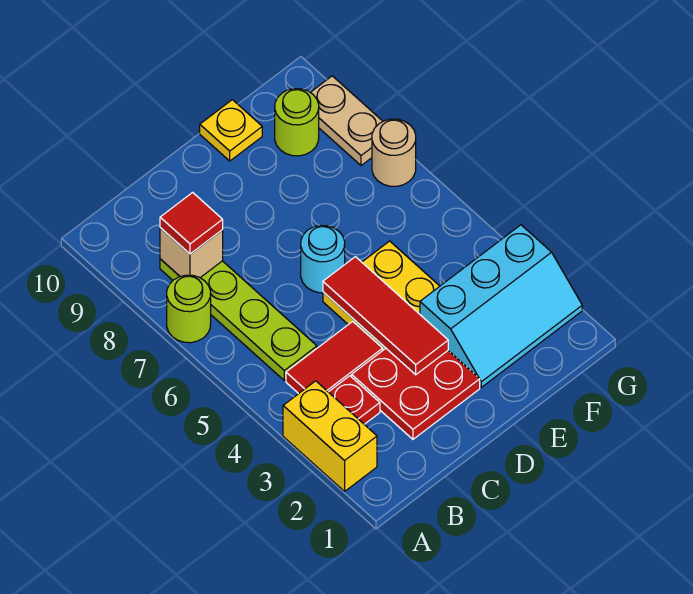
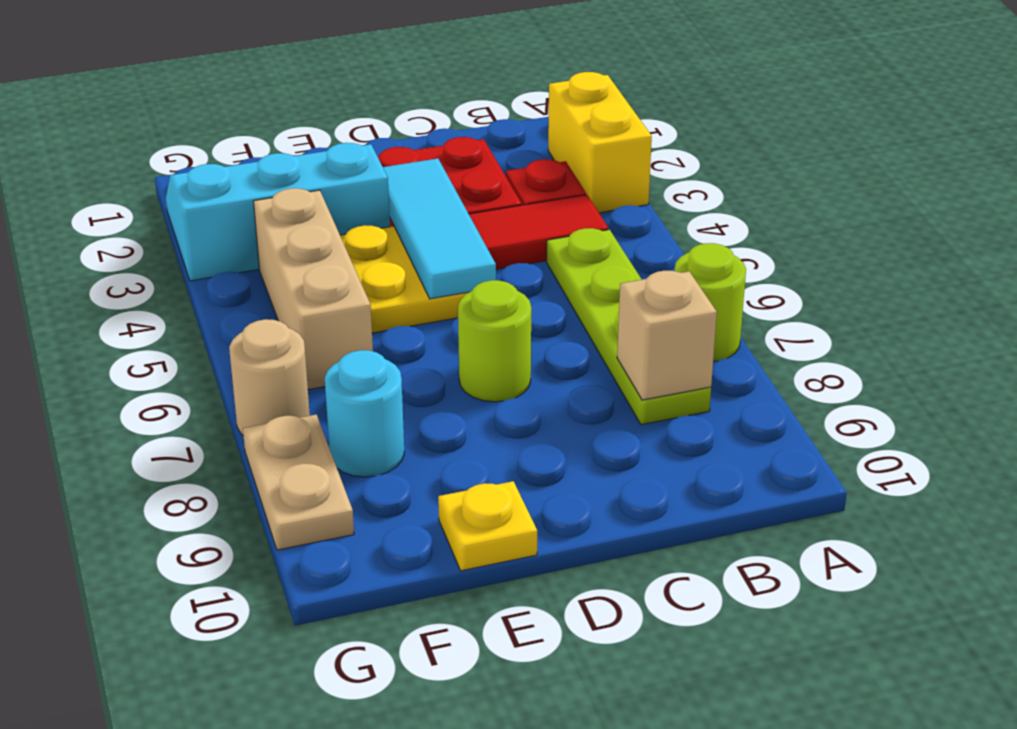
red tile B8 level 3 -> none
red tile D3:D5 level 2 -> cyan tile D3:D5 level 2
cyan round brick D6 level 1 -> cyan round brick F8 level 1
none -> tan brick F4:F6 level 1
lime round brick F9 level 1 -> lime round brick D7 level 1

